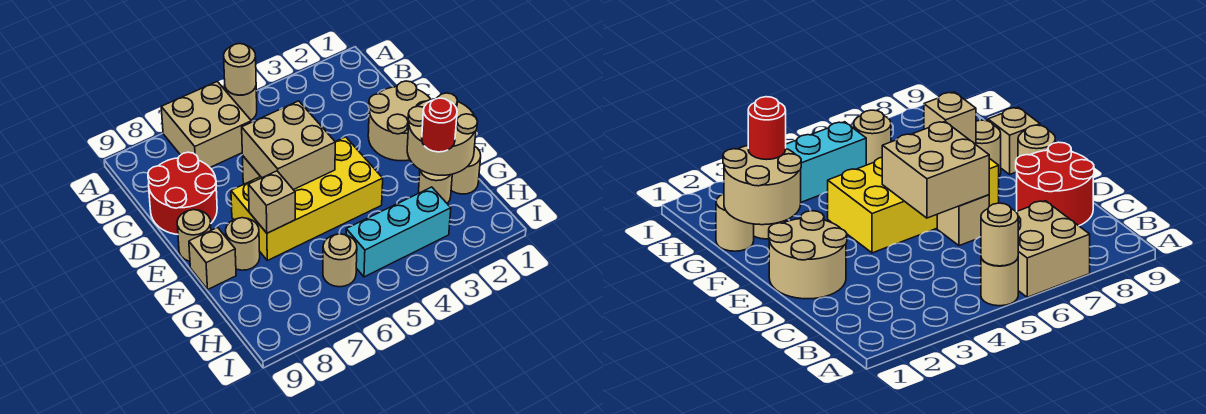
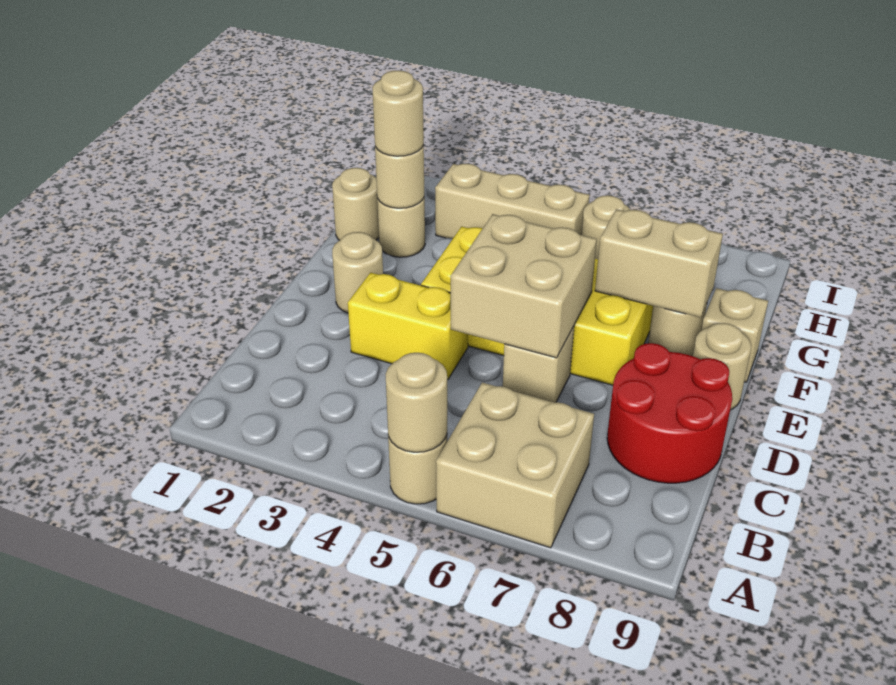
tan round brick D1:E2 level 1 -> tan round brick E2 level 1
none -> yellow brick D3:D4 level 1
tan round brick F1:G2 level 2 -> tan round brick G2 level 2
tan brick F7 level 2 -> tan brick F7:F8 level 2
red round brick G2 level 3 -> tan round brick G2 level 3
cyan brick H3:H5 level 1 -> tan brick H3:H5 level 1

